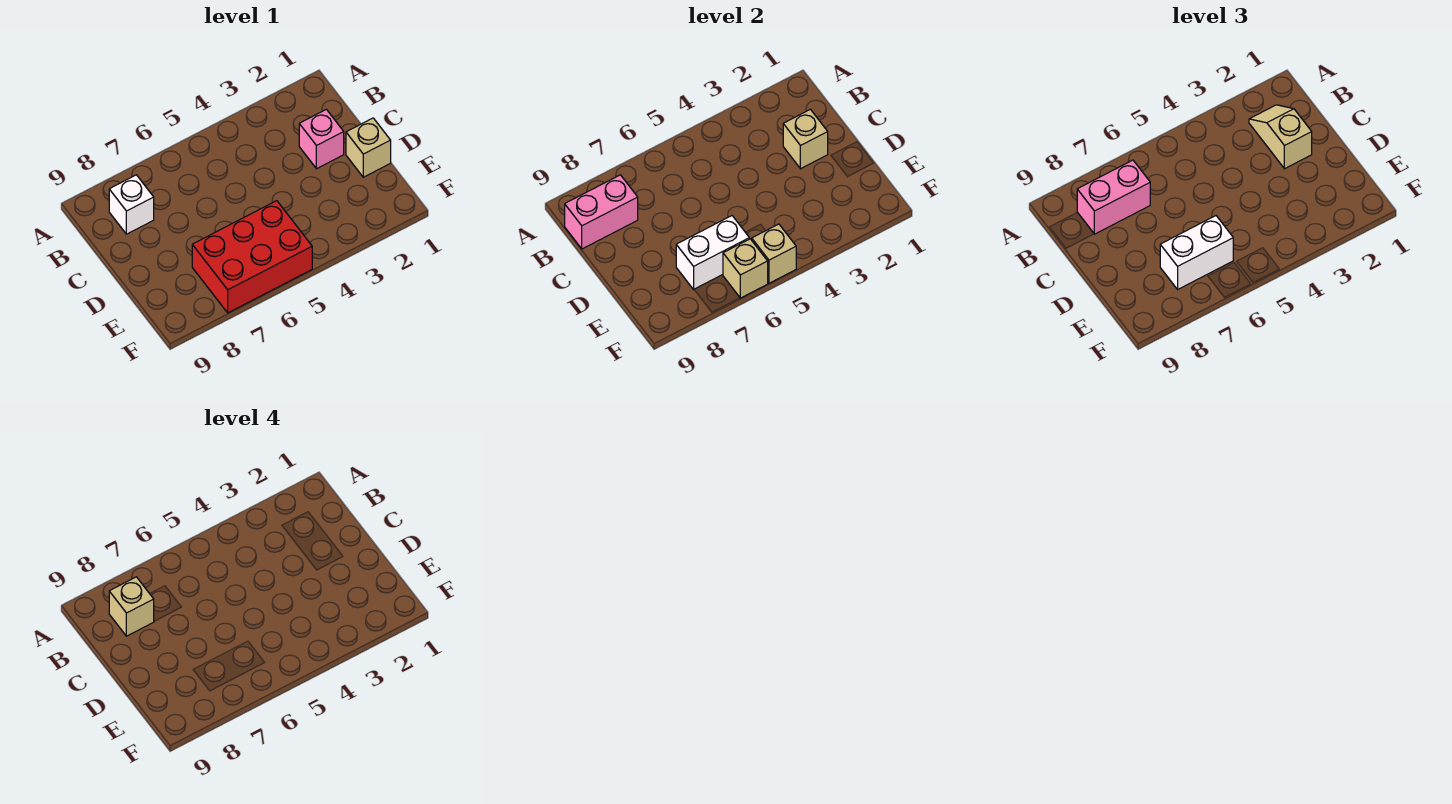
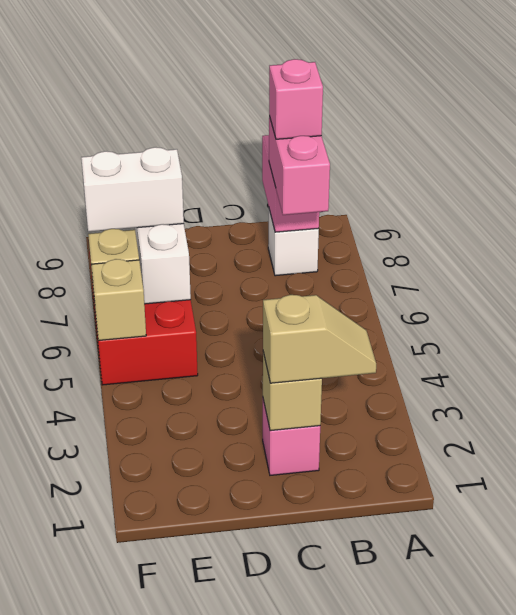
tan brick B8 level 4 -> pink brick B8 level 4
tan brick D1 level 1 -> none
white brick E6:E7 level 3 -> white brick E7:F7 level 3

